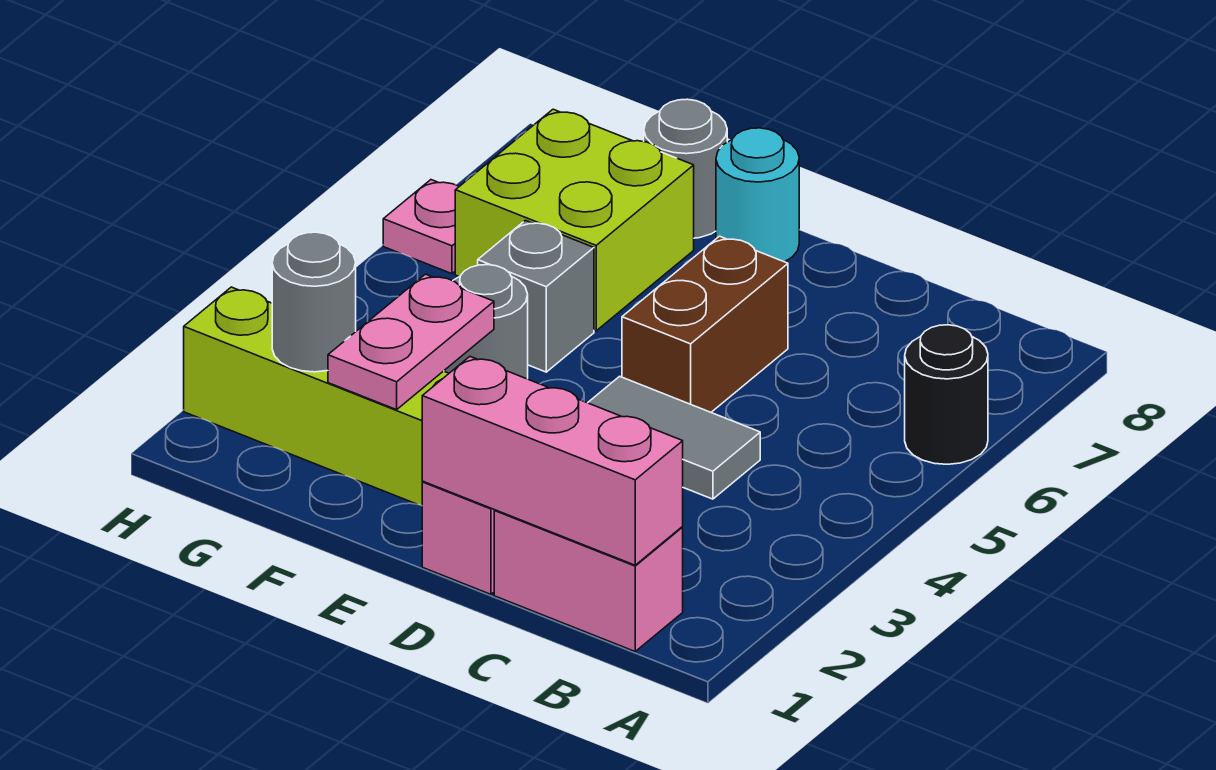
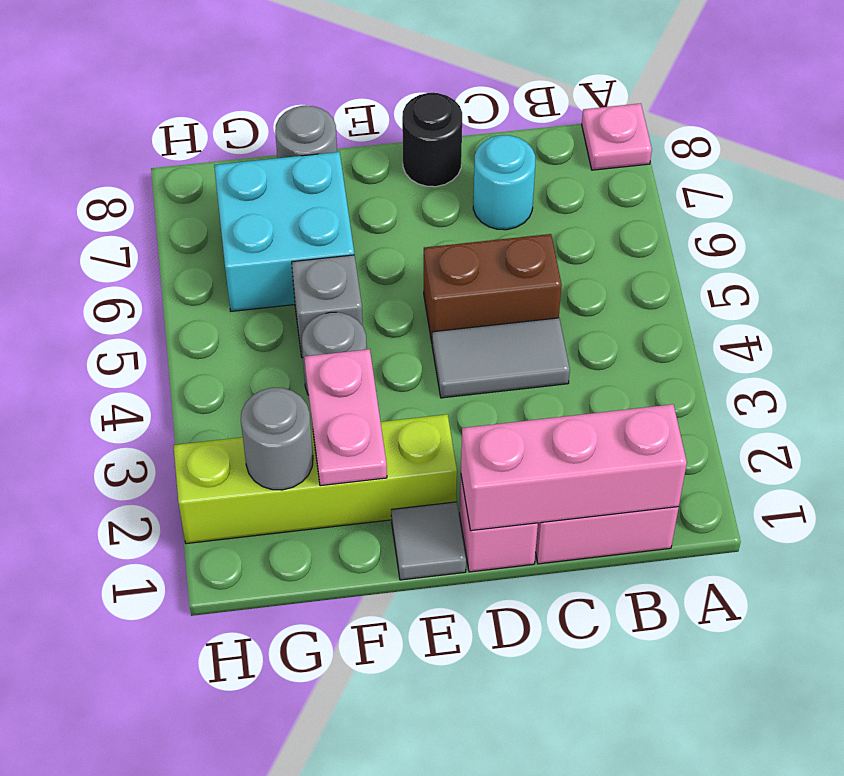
black round brick A6 level 1 -> black round brick D8 level 1
brown brick D5:D6 level 1 -> brown brick C5:D5 level 1
none -> grey tile E1 level 1
cyan round brick E8 level 1 -> cyan round brick C7 level 1
lime brick F6:G7 level 1 -> cyan brick F6:G7 level 1
pink plate H6 level 1 -> pink plate A8 level 1

